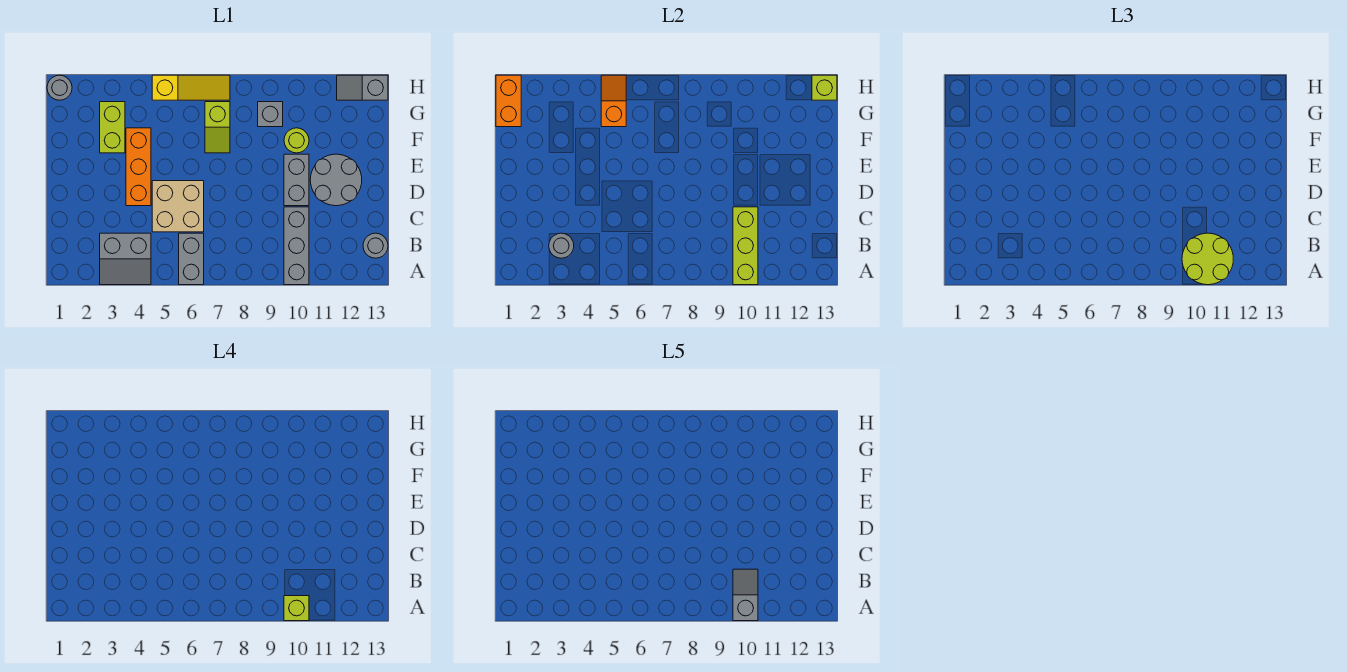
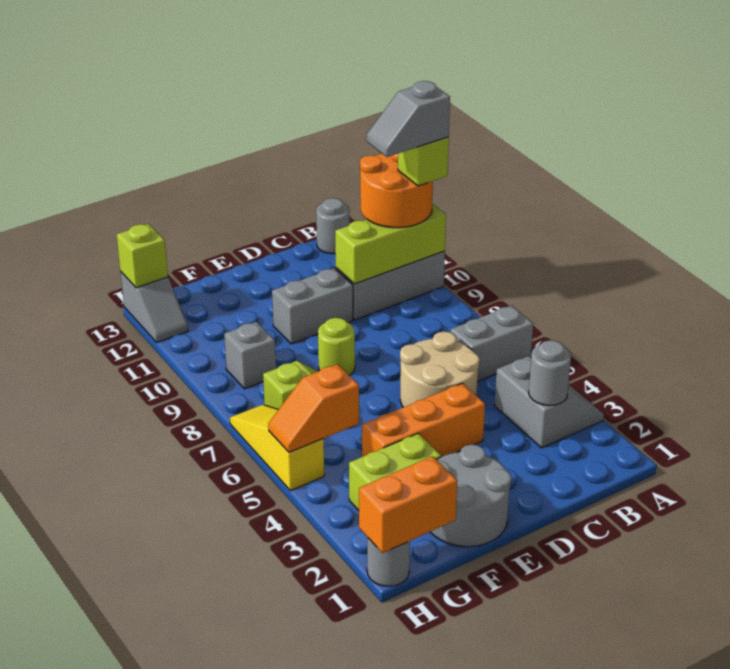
lime round brick A10:B11 level 3 -> orange round brick A10:B11 level 3
tan brick C5:D6 level 1 -> tan round brick C5:D6 level 1
grey round brick D11:E12 level 1 -> grey round brick E1:F2 level 1
lime round brick F10 level 1 -> lime round brick E8 level 1

